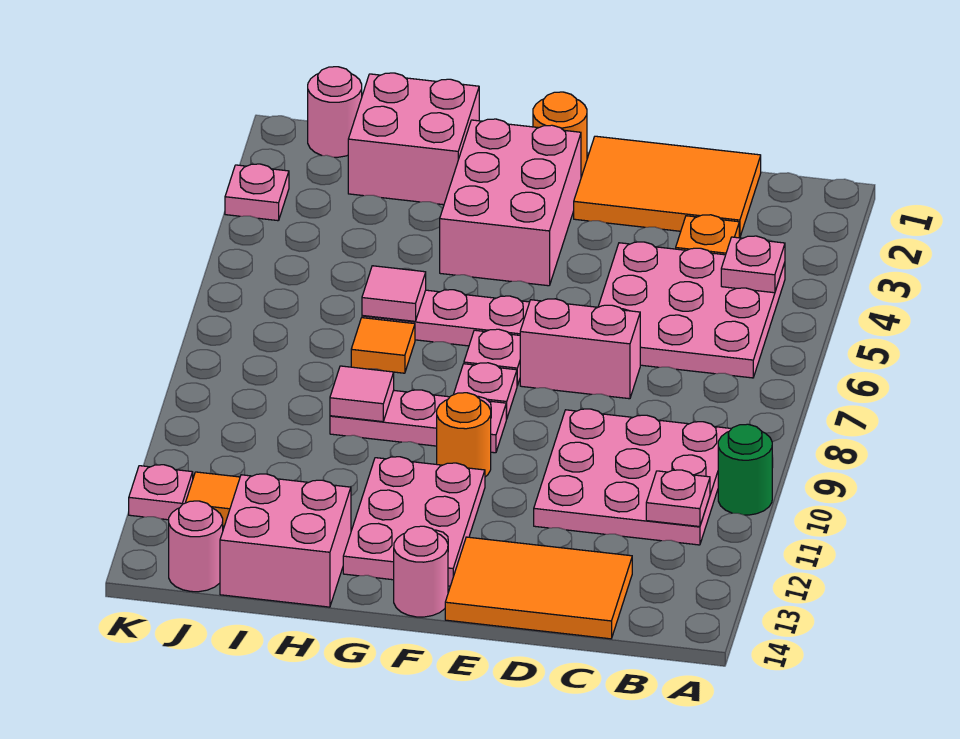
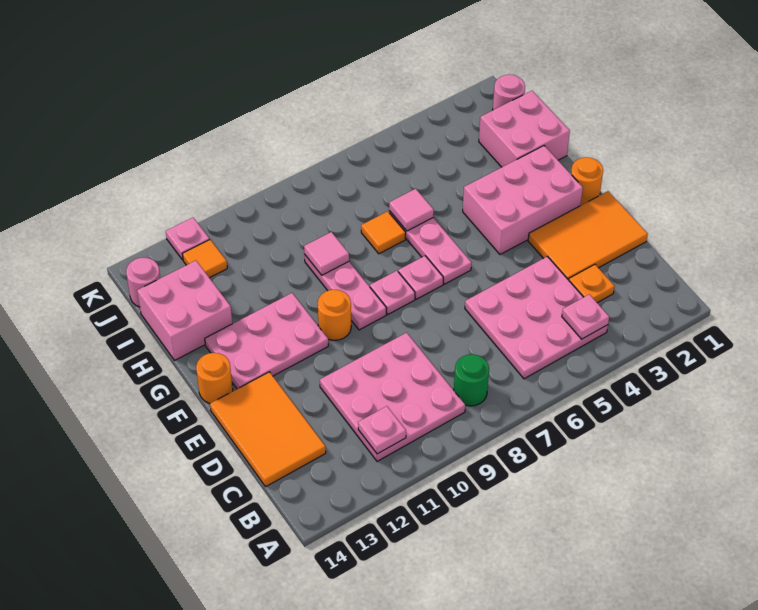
green round brick A10 level 1 -> green round brick B8 level 1
orange tile C1:E2 level 1 -> orange tile D1:E3 level 1
pink brick D7:E7 level 1 -> none
pink round brick F14 level 1 -> orange round brick F14 level 1
pink plate K3 level 1 -> none

